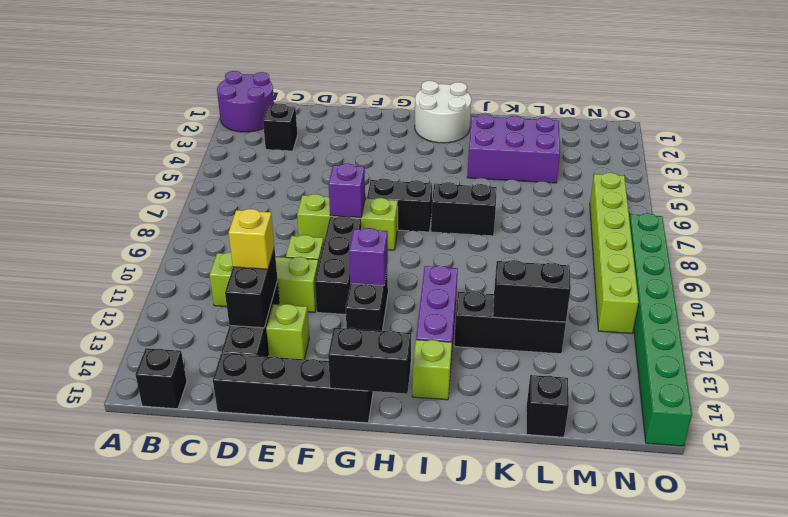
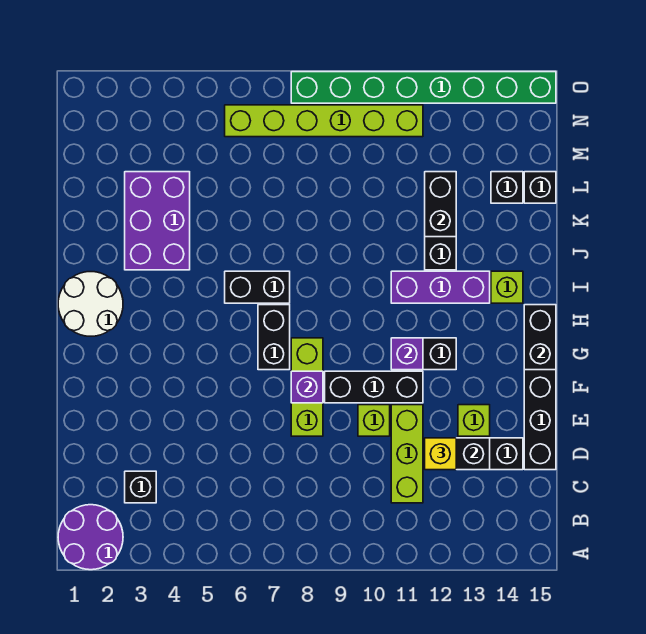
black brick B15 level 1 -> black brick L14 level 1
black brick I7:J7 level 1 -> black brick I6:I7 level 1

